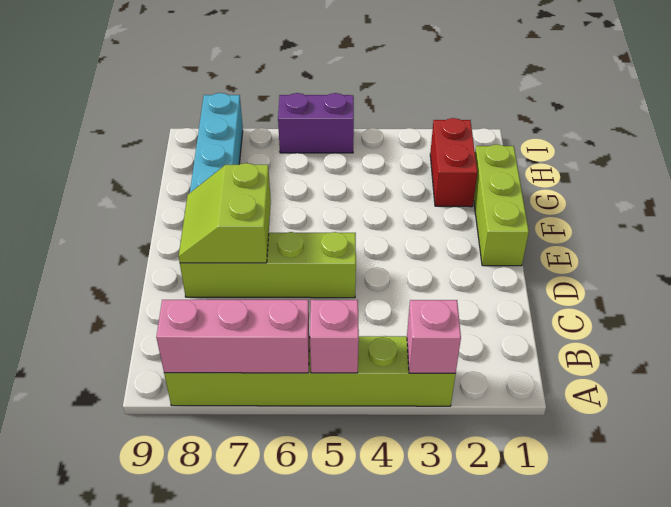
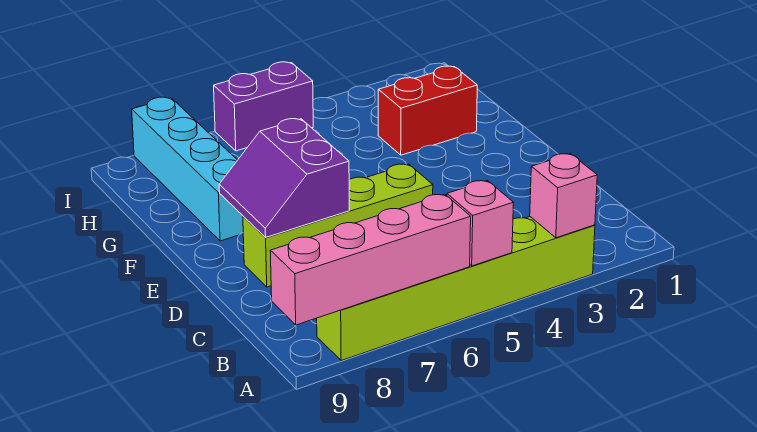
pink brick A6:A8 level 2 -> pink brick A6:A9 level 2
lime slope D7:E8 level 2 top 7 -> purple slope D7:E8 level 2 top 7
lime brick E1:G1 level 1 -> none
red brick G2:H2 level 1 -> red brick G2:G3 level 1

